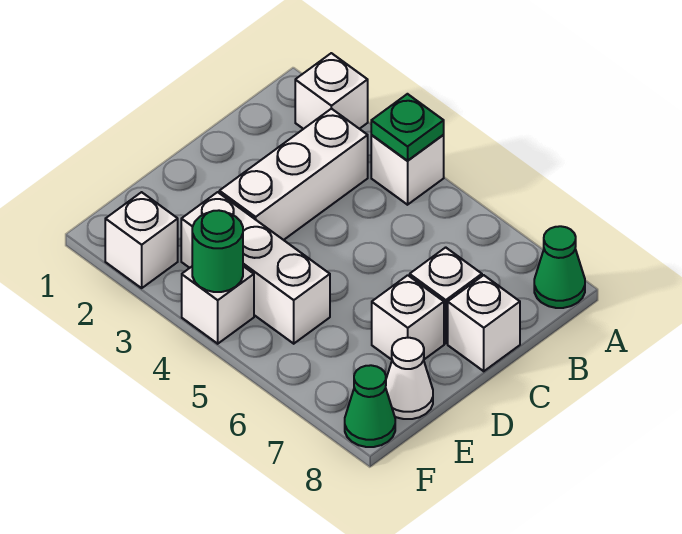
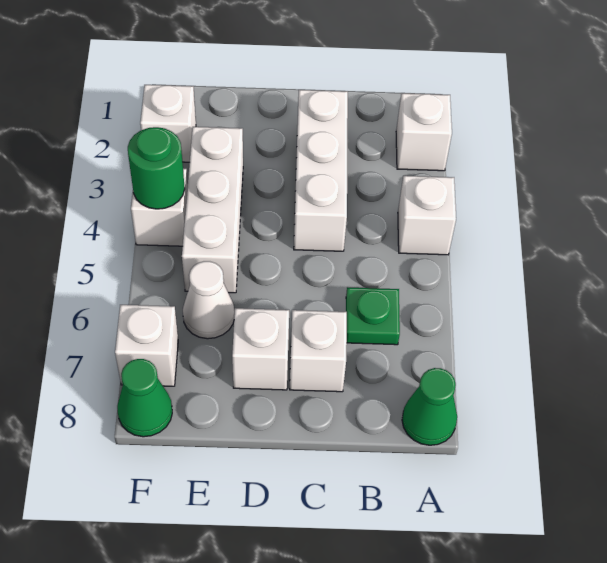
green plate A4 level 2 -> green plate B6 level 1
white brick B3:D3 level 1 -> white brick C2:C4 level 1
white brick C8 level 1 -> white brick F7 level 1
white cone E8 level 1 -> white cone E6 level 1

